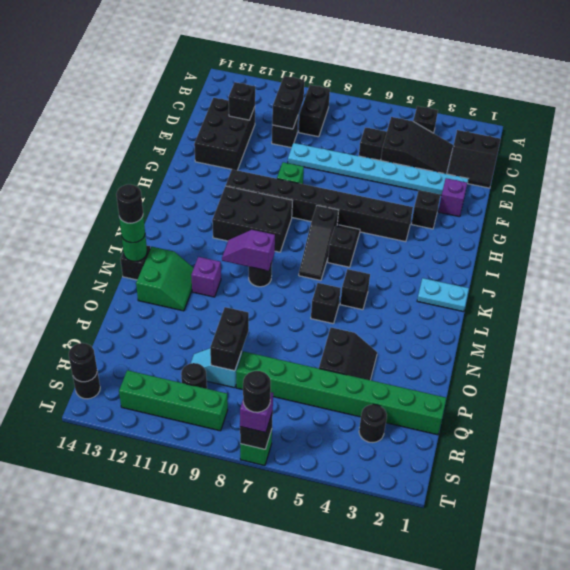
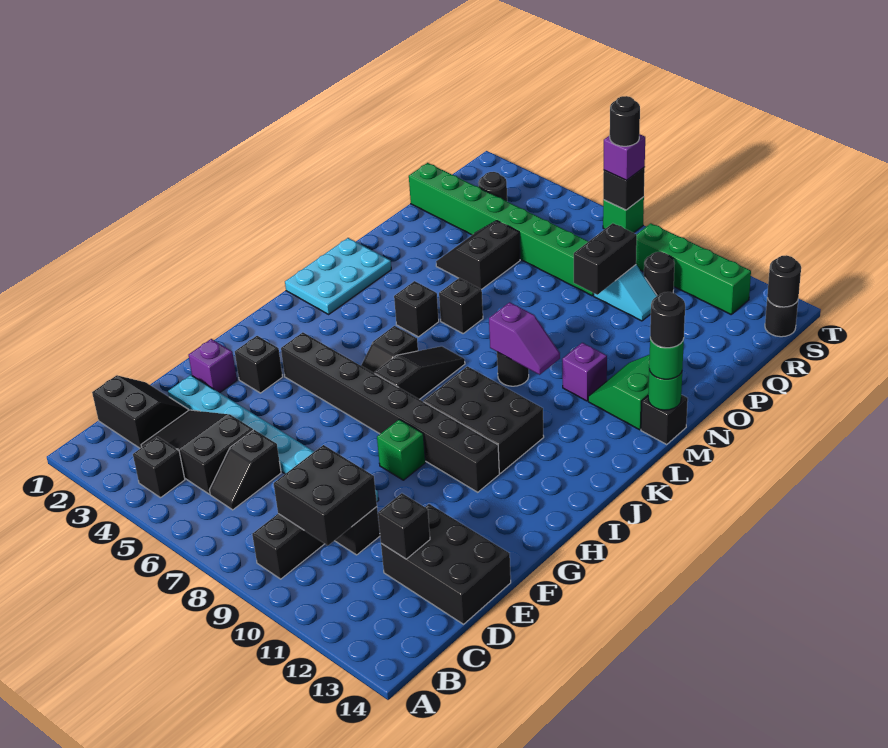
black brick C10:D10 level 2 -> black brick C9:D10 level 2
black brick D12:F13 level 1 -> black brick D12:E14 level 1
cyan plate K1:K2 level 1 -> cyan plate K1:M2 level 1

